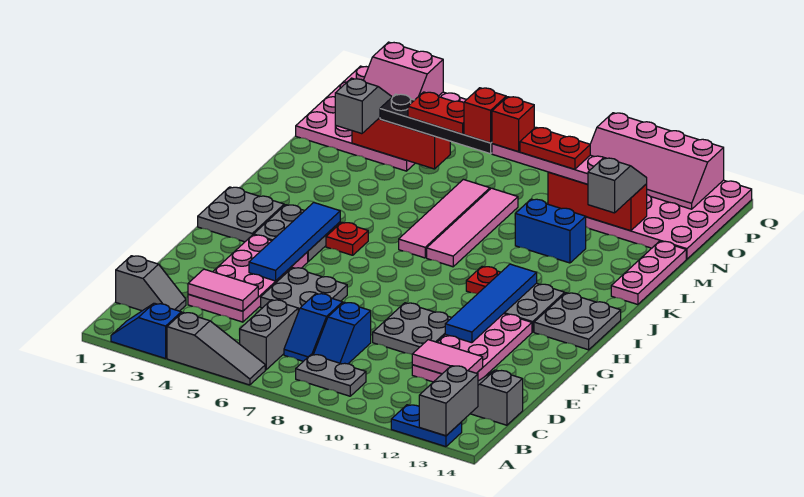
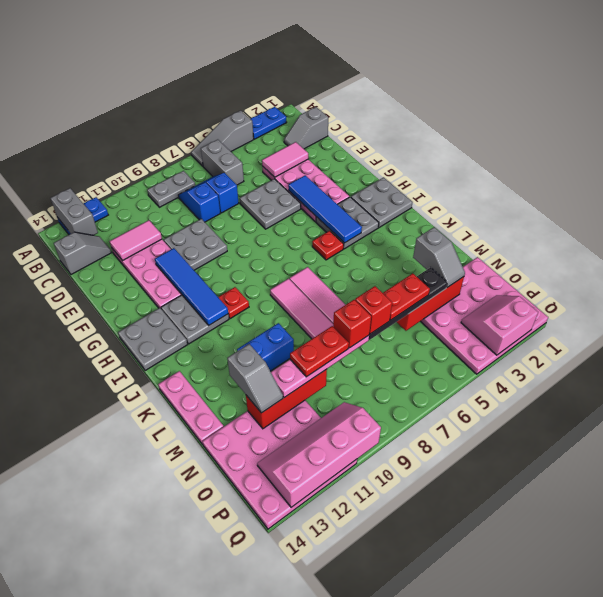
blue slope A2:A3 level 1 top 3 -> blue plate A2:A3 level 1

